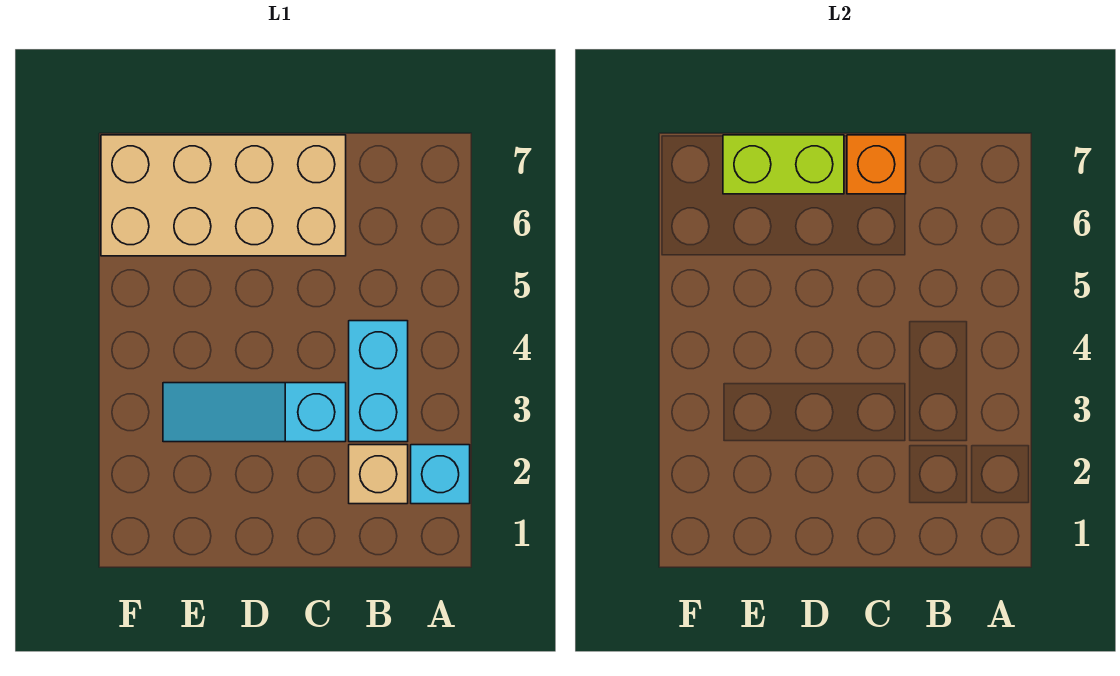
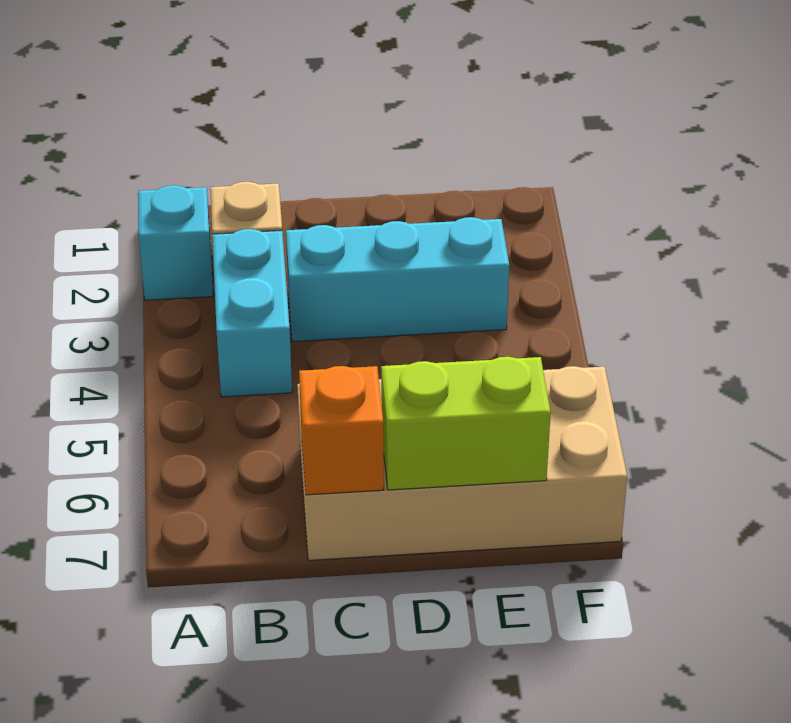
cyan slope C3:E3 level 1 top C -> cyan brick C3:E3 level 1

